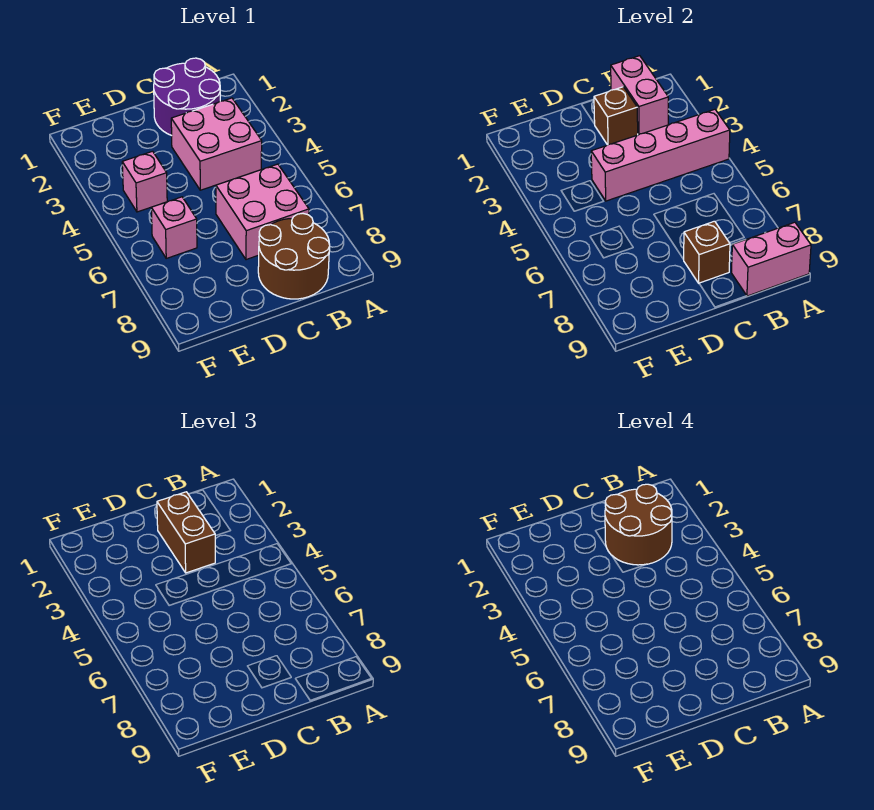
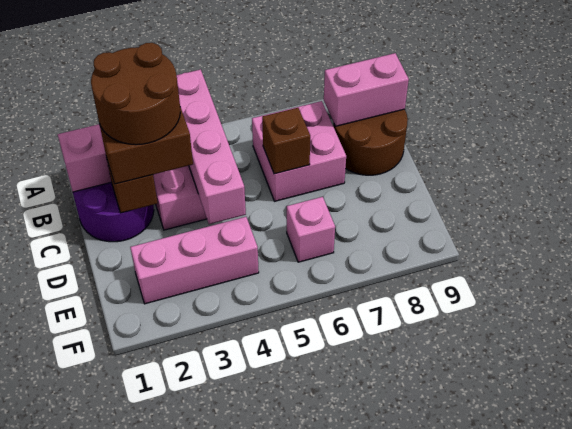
pink brick A9:B9 level 2 -> pink brick B8:B9 level 2
brown brick C8 level 2 -> brown brick C6 level 2
pink brick E4 level 1 -> pink brick E2:E4 level 1

